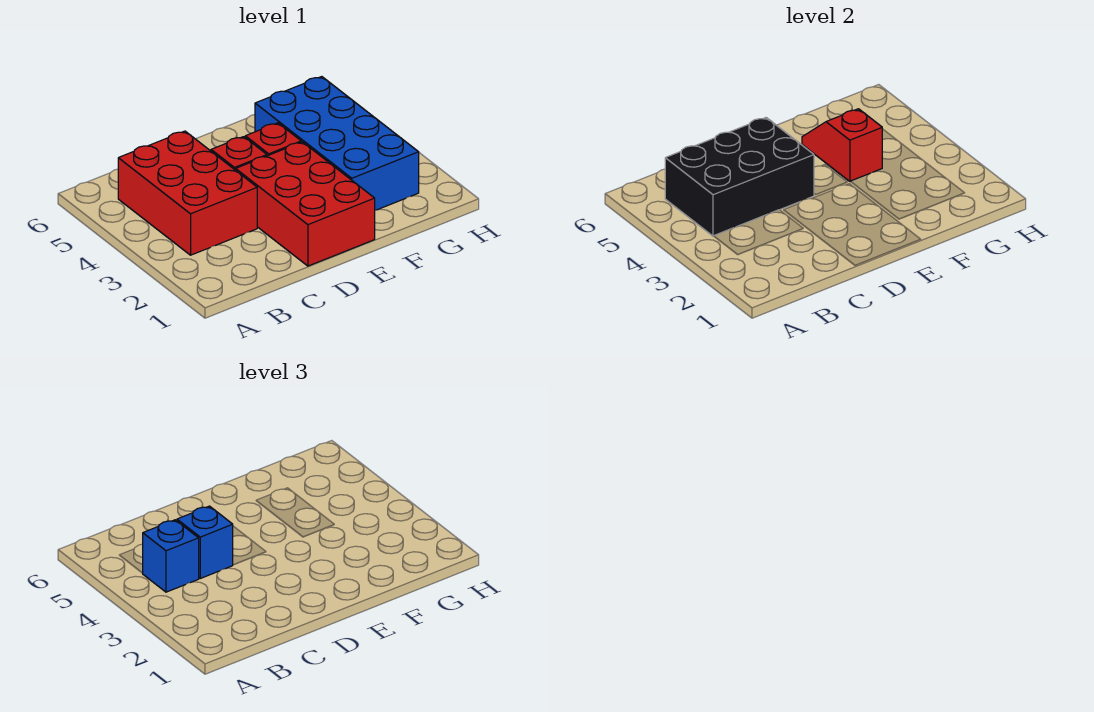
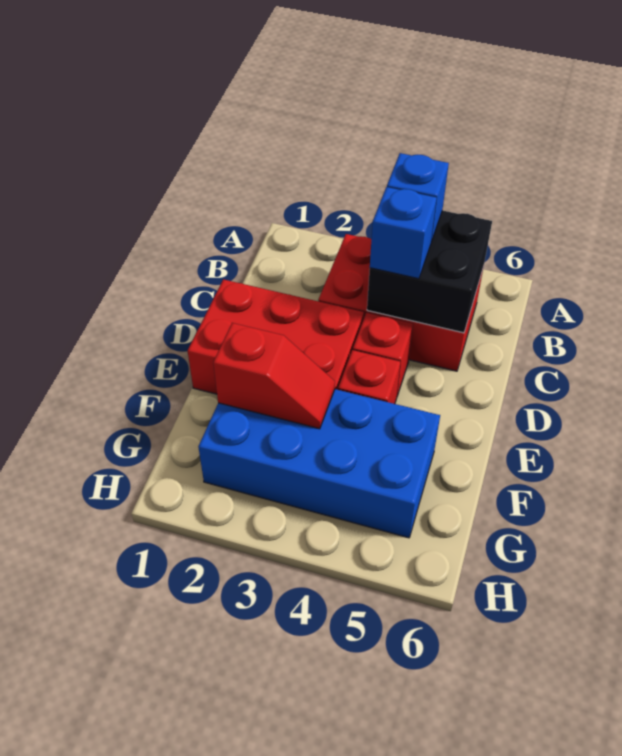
black brick B4:D5 level 2 -> black brick B4:C5 level 2
red slope F4:F5 level 2 top 4 -> red slope F2:F3 level 2 top 2

